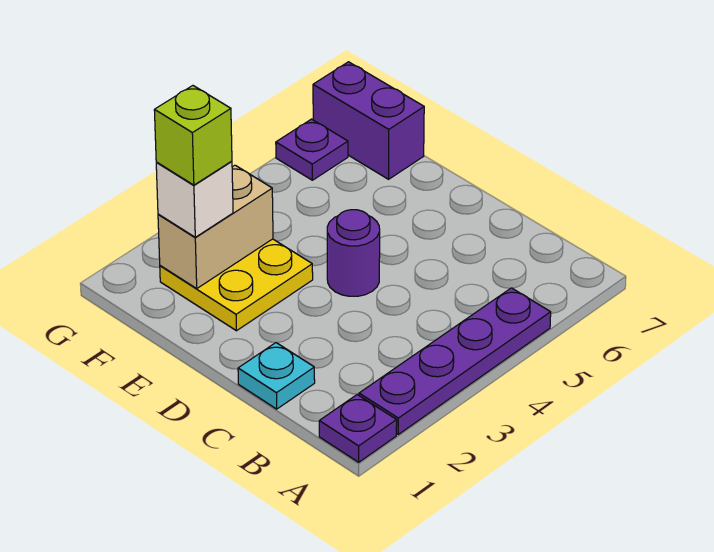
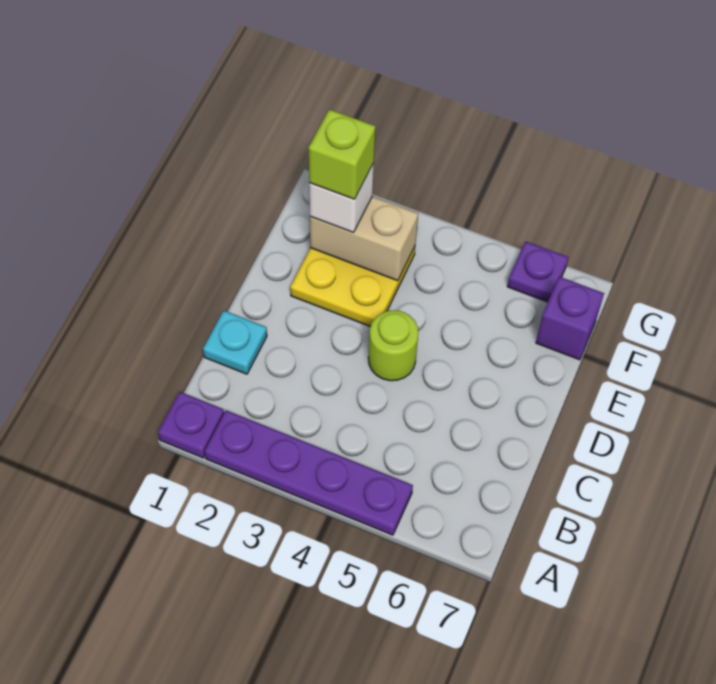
purple round brick D4 level 1 -> lime round brick D4 level 1
purple brick F7:G7 level 1 -> purple brick F7 level 1

